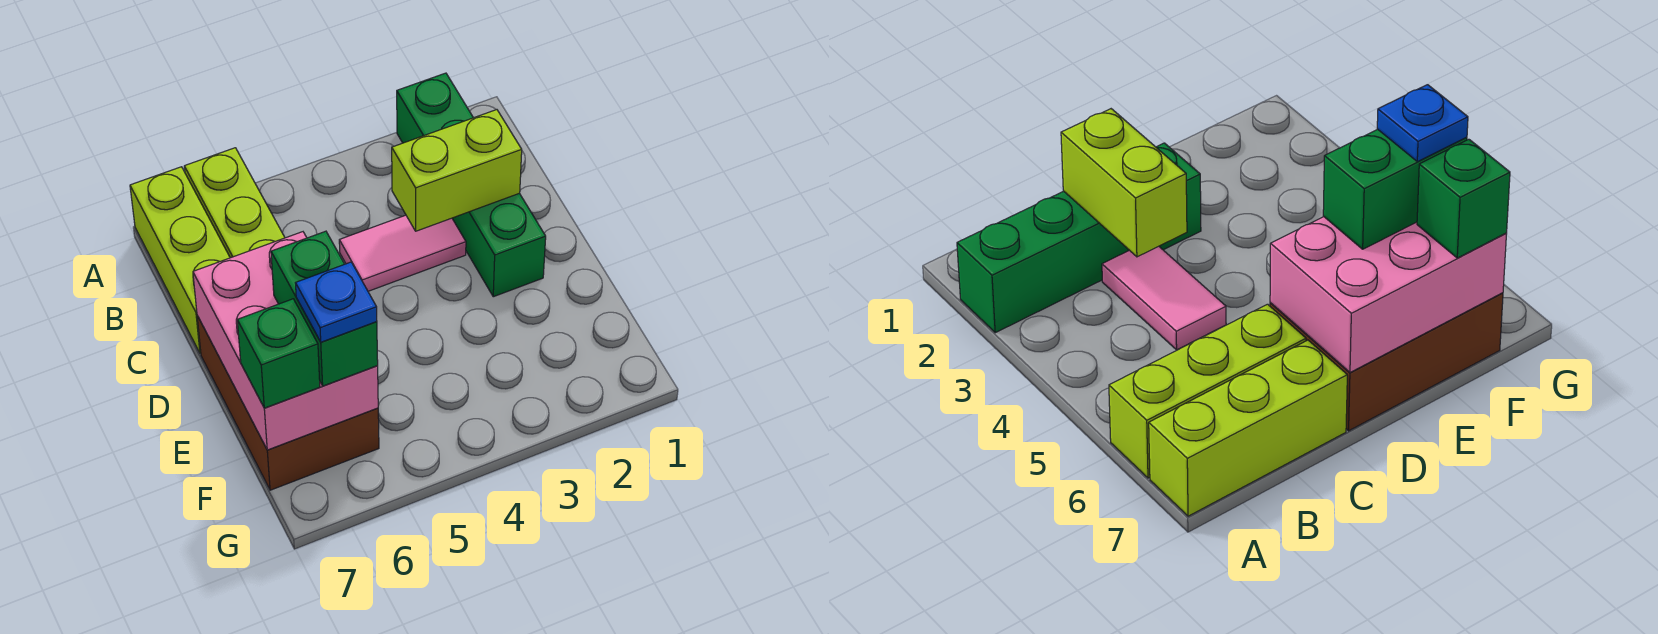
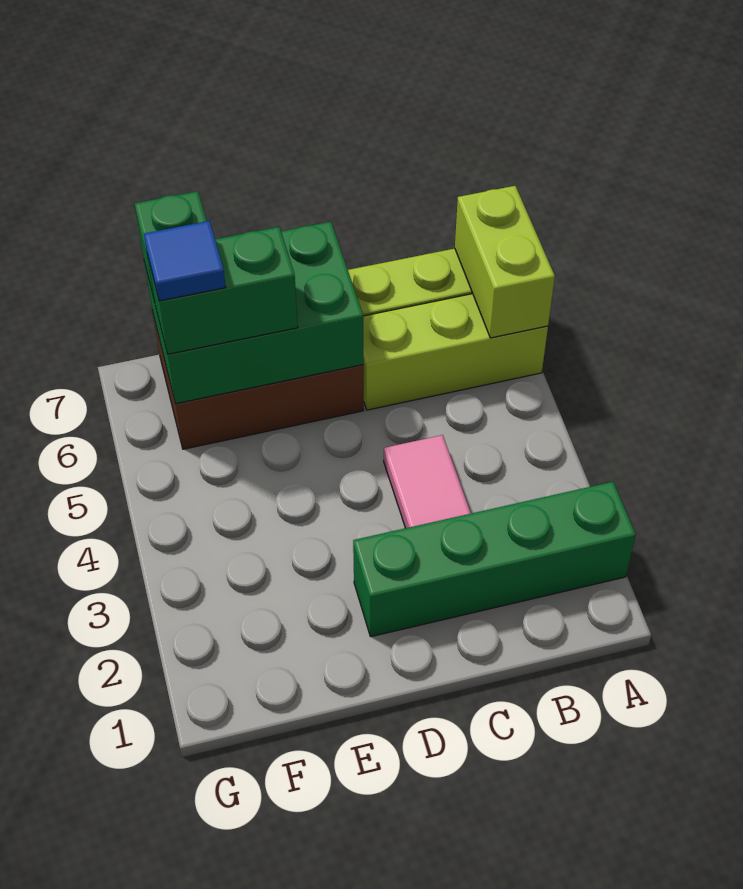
lime brick C2:C3 level 2 -> lime brick A6:A7 level 2
pink brick D6:F7 level 2 -> green brick D6:F7 level 2
blue plate F6 level 4 -> blue tile F6 level 4

